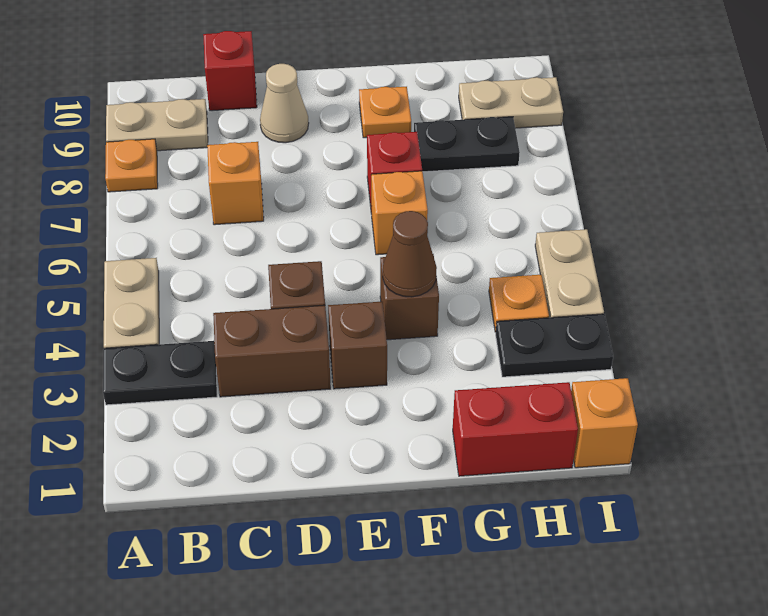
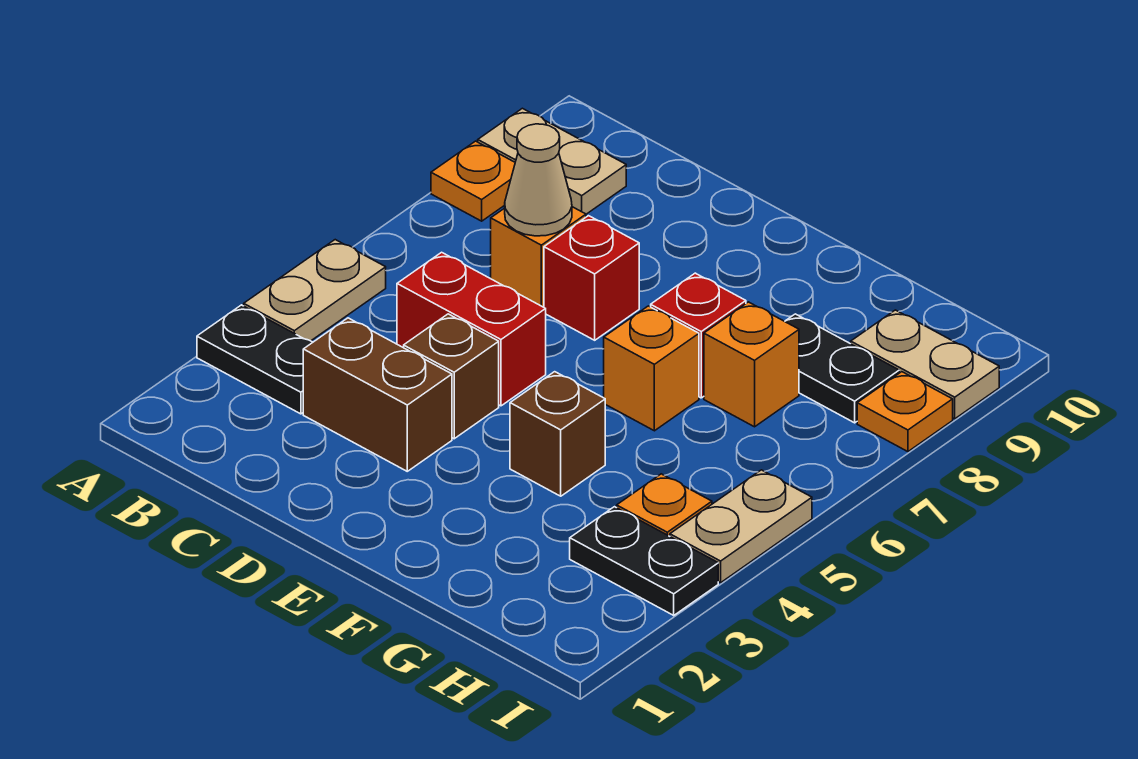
red brick C10 level 1 -> red brick D7 level 1
tan cone D9 level 1 -> tan cone C7 level 2
brown brick E3 level 1 -> none
brown cone F4 level 2 -> none
orange plate F9 level 1 -> orange plate I8 level 1
red brick G1:H1 level 1 -> red brick C5:D5 level 1
orange brick I1 level 1 -> orange brick G7 level 1

